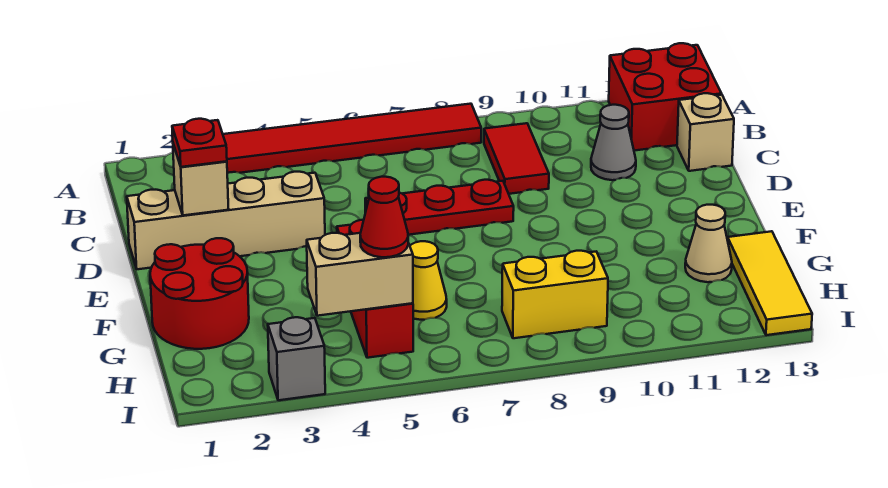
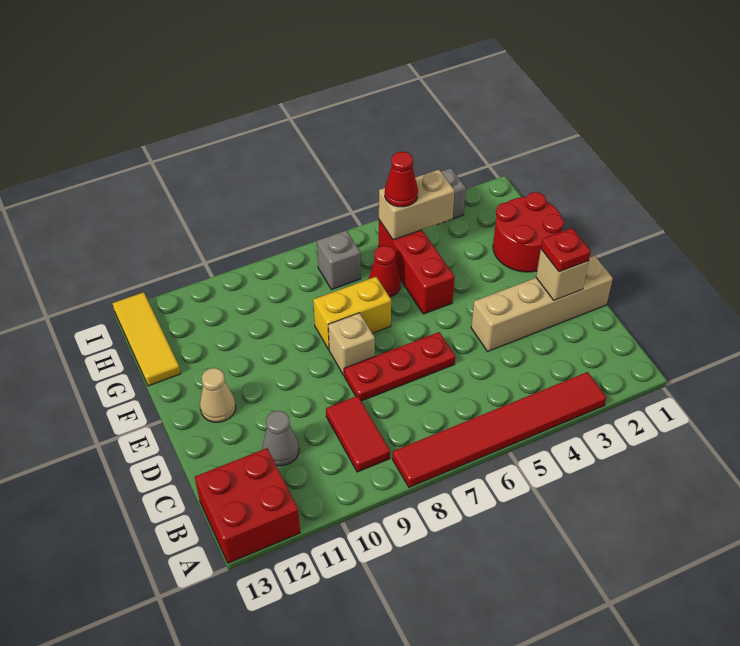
tan brick C13 level 1 -> tan brick E8 level 1
yellow cone G6 level 1 -> red cone G6 level 1
tan cone G12 level 1 -> tan cone E12 level 1
none -> grey brick H7 level 1
yellow brick H8:H9 level 1 -> yellow brick F7:F8 level 1

